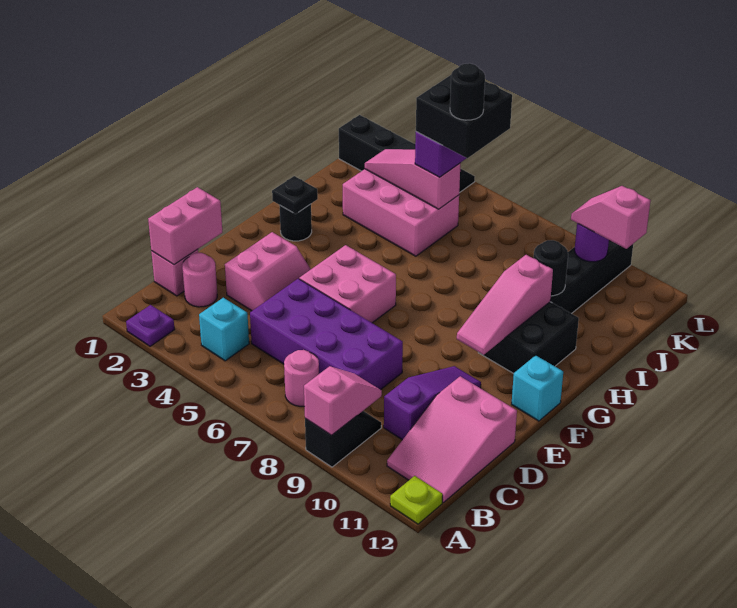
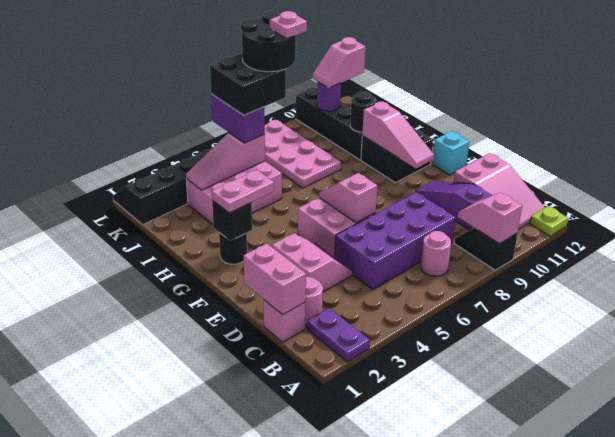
purple plate A2 level 1 -> purple plate A2:B2 level 1
cyan brick B4 level 1 -> none
none -> pink slope E6:F6 level 2 top E
black plate G2 level 2 -> black brick G2 level 2
none -> pink plate G2:G3 level 3
none -> pink plate I7:L8 level 1
black round brick J6 level 5 -> black round brick J6:K7 level 5
none -> pink plate J7 level 6

